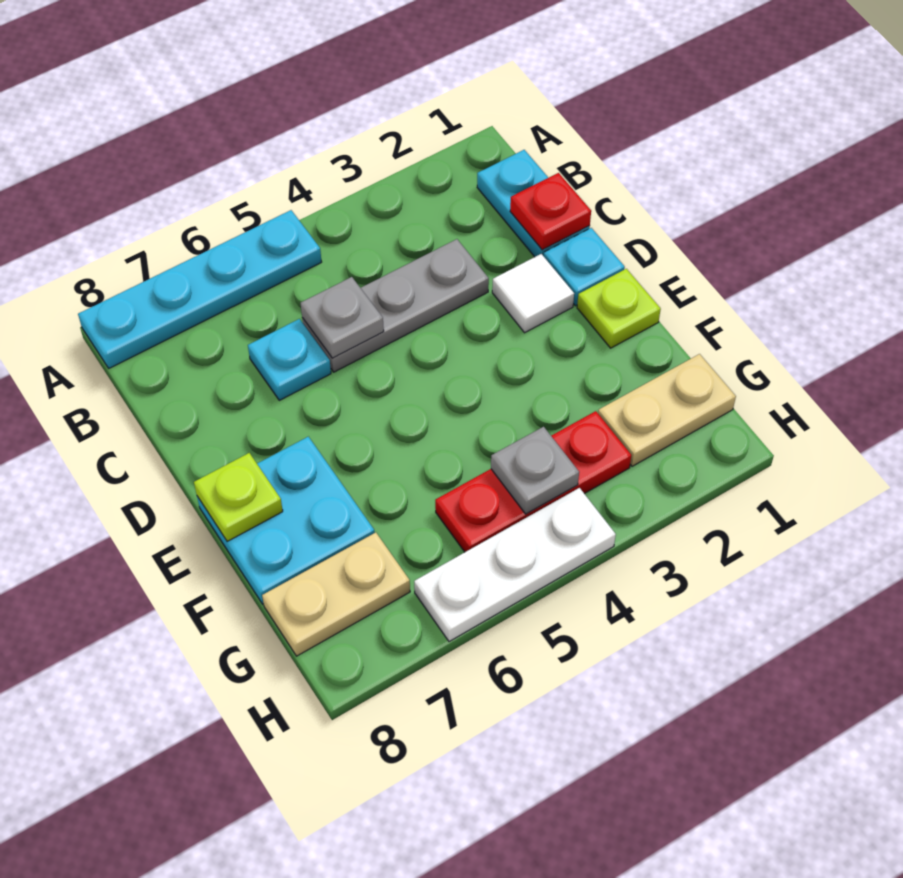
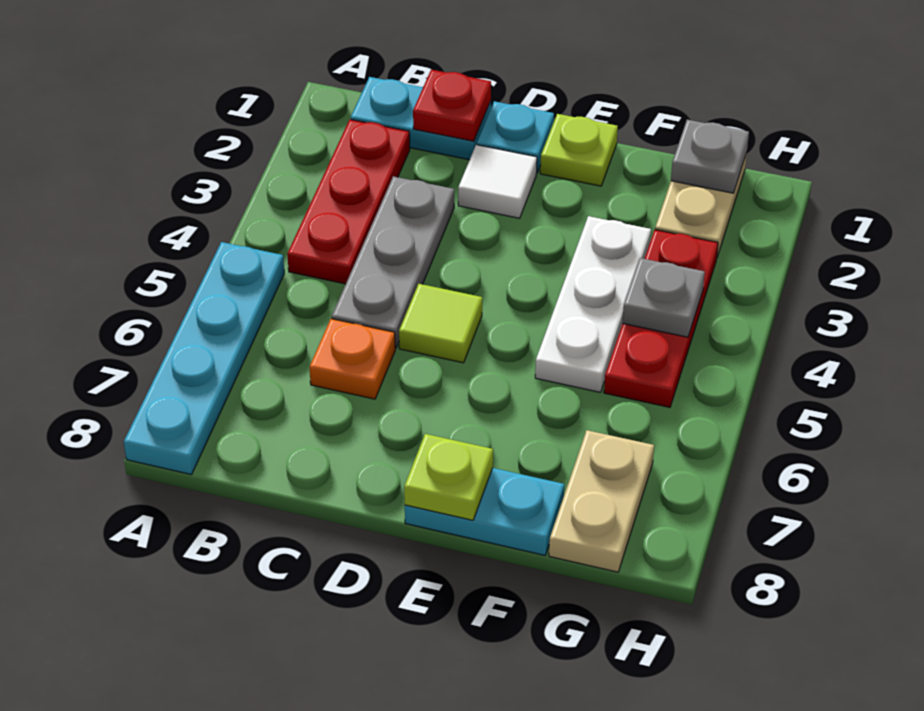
none -> red plate B2:B4 level 1
grey plate C5 level 2 -> grey plate G1 level 2
cyan plate C6 level 1 -> orange plate C6 level 1
none -> lime tile D5 level 1
cyan plate E7:F8 level 1 -> cyan plate E8:F8 level 1
white plate H4:H6 level 1 -> white plate F3:F5 level 1

